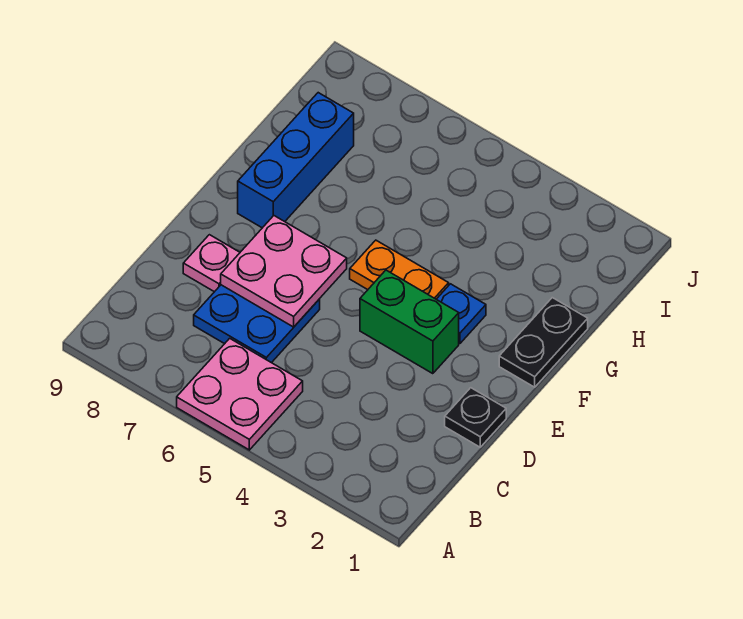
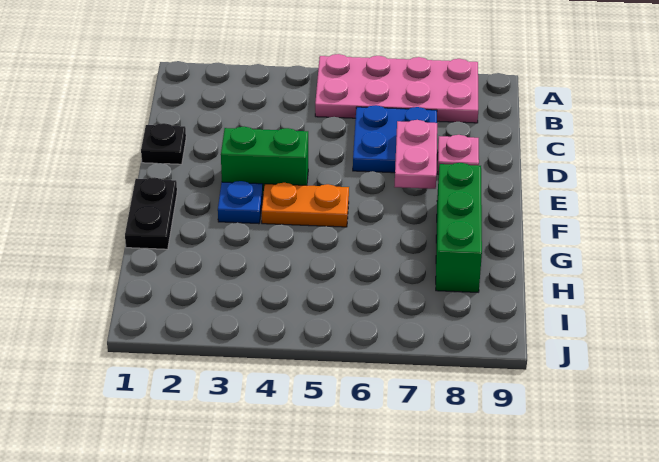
pink plate A5:B6 level 1 -> pink plate A5:B8 level 1
pink plate D6:E7 level 2 -> pink plate D7:E7 level 2
blue brick F8:H8 level 1 -> green brick F8:H8 level 1

